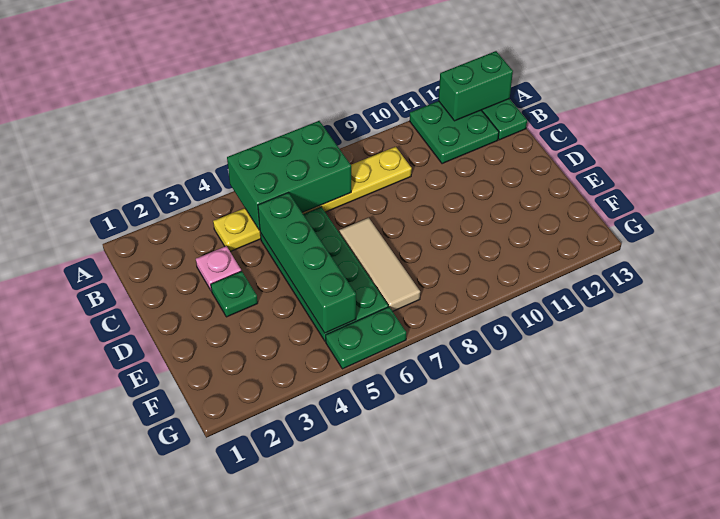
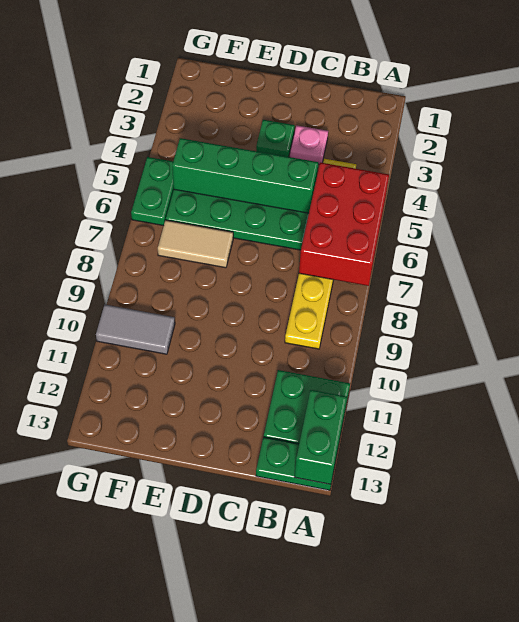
green brick A5:B7 level 2 -> red brick A5:B7 level 2
tan tile D7:F7 level 1 -> tan tile E7:F7 level 1
none -> grey tile F10:G10 level 1

